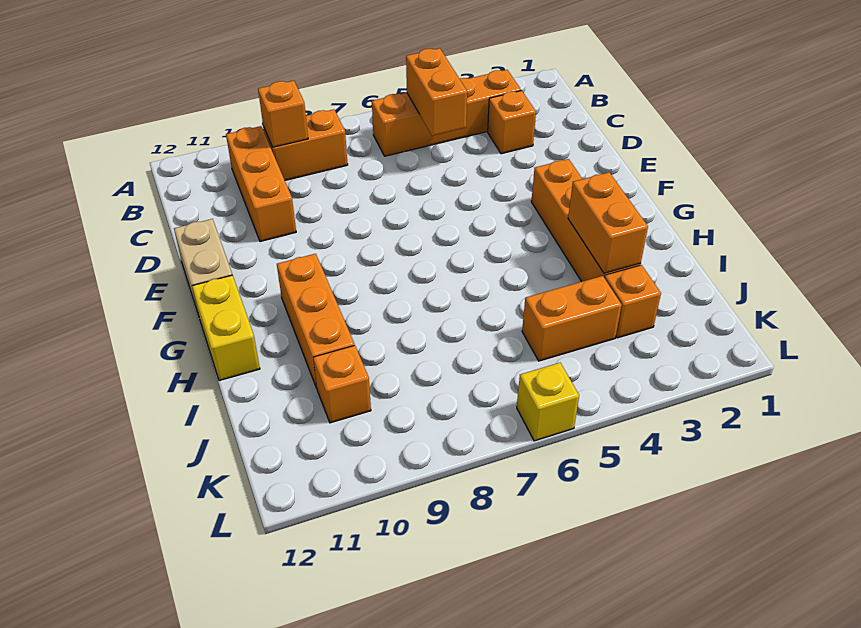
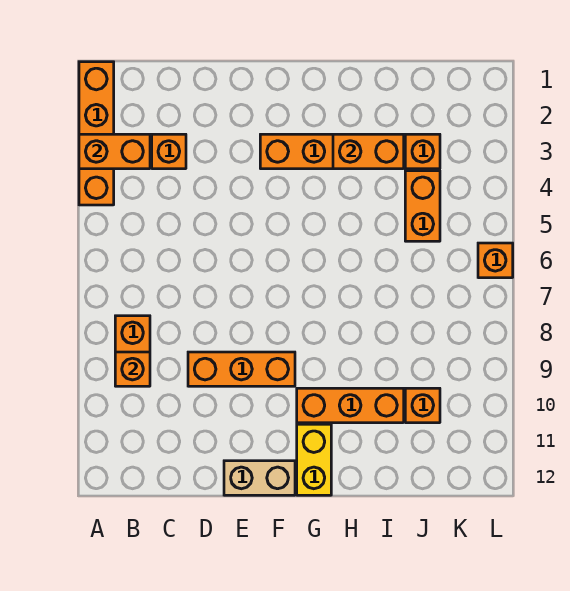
orange brick B3:B6 level 1 -> orange brick A1:A4 level 1
orange brick B5:C5 level 2 -> orange brick A3:B3 level 2
orange brick B10:D10 level 1 -> orange brick D9:F9 level 1
yellow brick G12:H12 level 1 -> yellow brick G11:G12 level 1
yellow brick L6 level 1 -> orange brick L6 level 1

